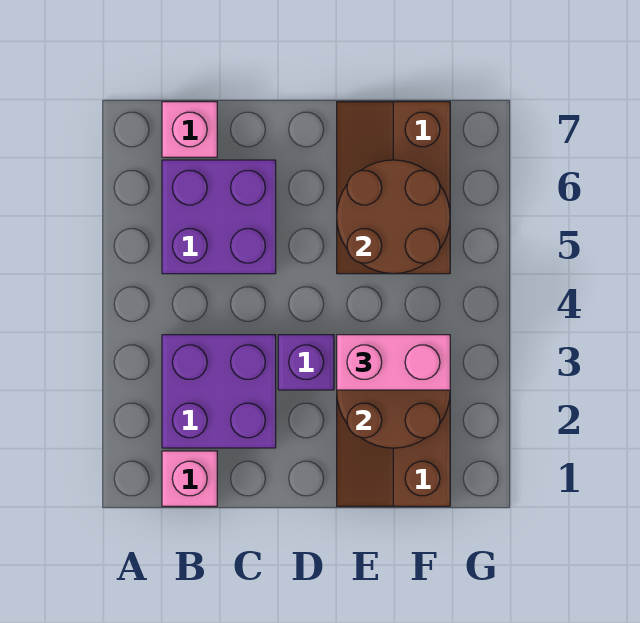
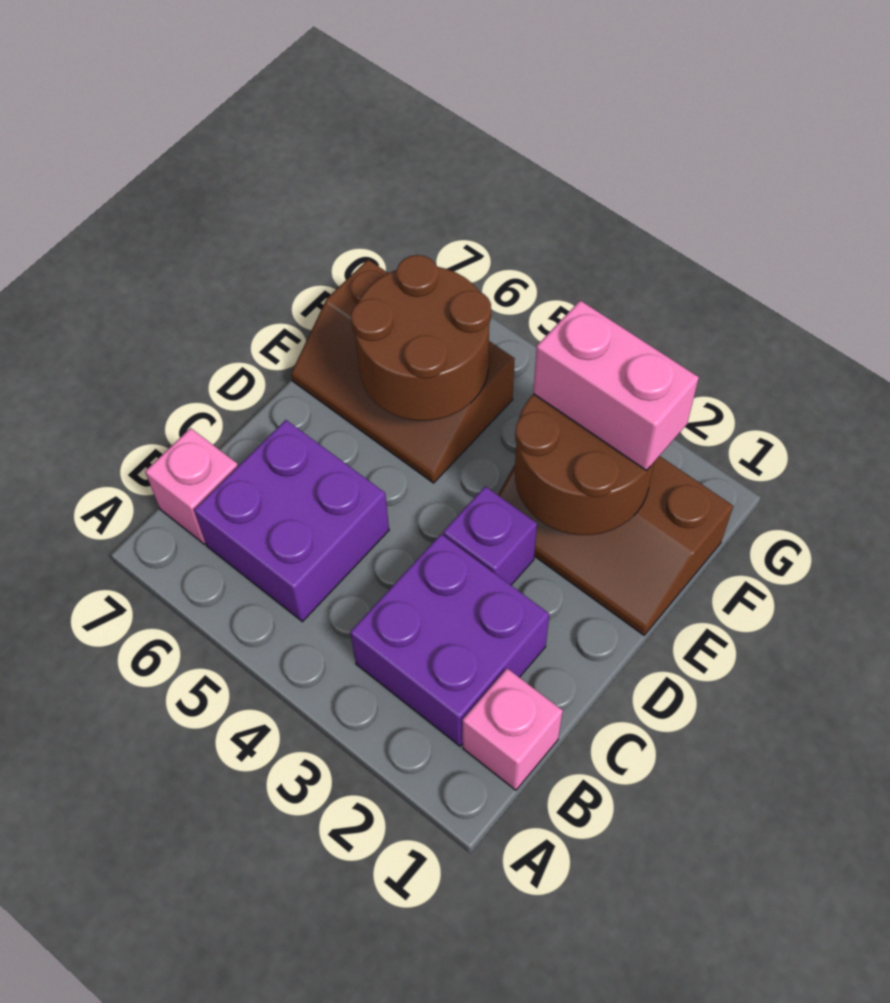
pink brick E3:F3 level 3 -> pink brick F2:F3 level 3

